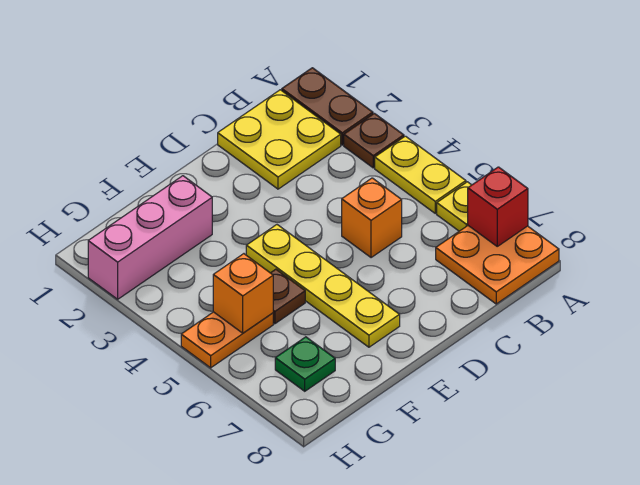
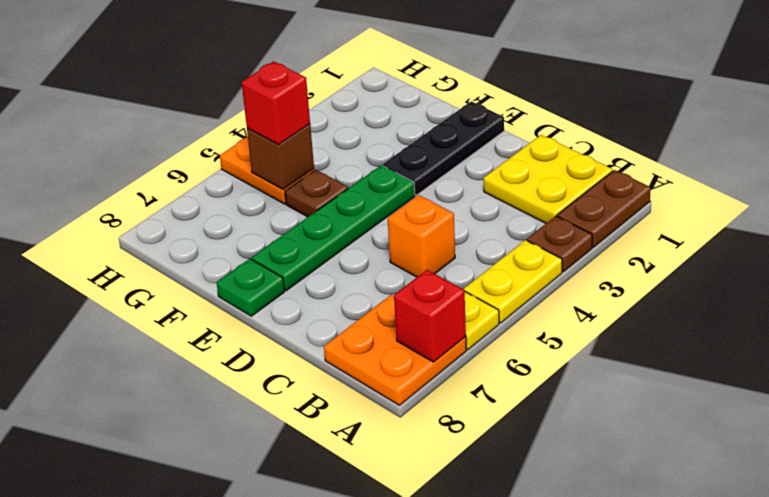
none -> black plate E1:E3 level 1
yellow plate E4:E7 level 1 -> green plate E4:E7 level 1
pink brick F2:H2 level 1 -> none
orange brick G5 level 2 -> brown brick G5 level 2
none -> red brick G5 level 3
green plate G7 level 1 -> green plate E8 level 1

